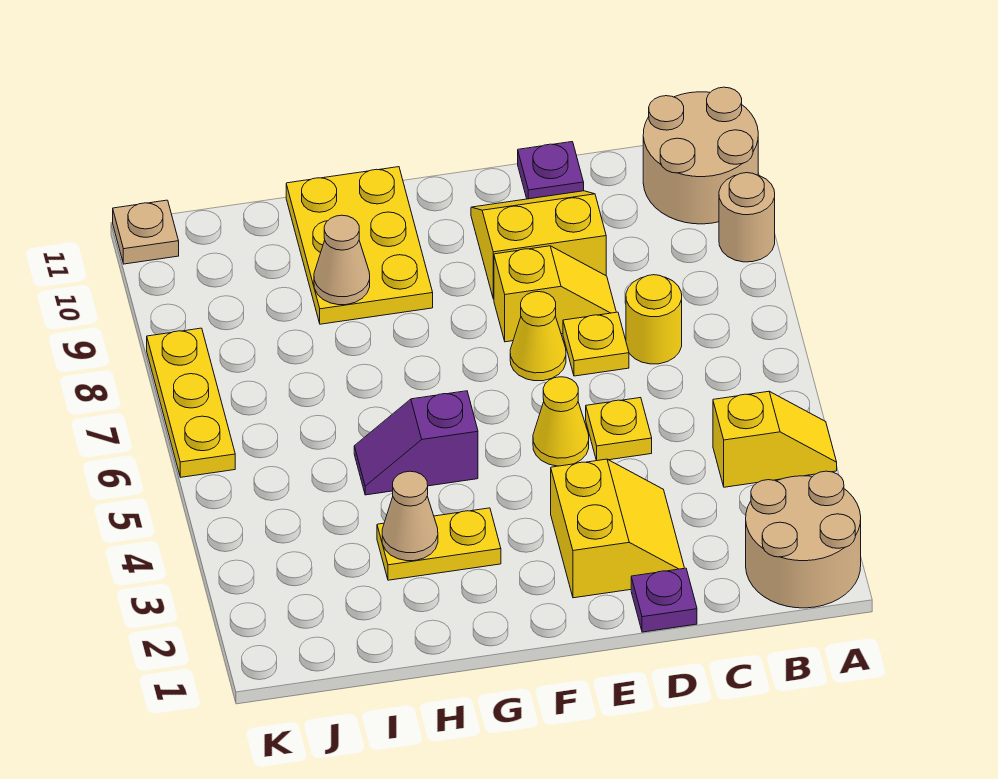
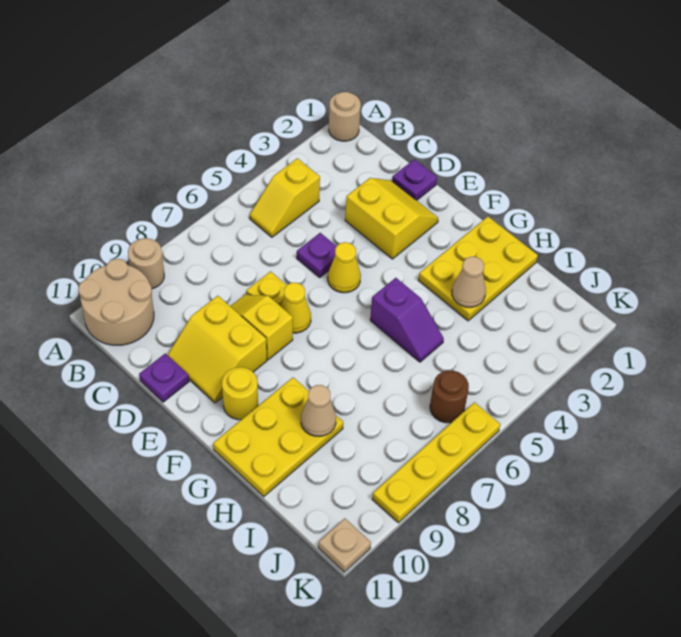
tan round brick A1:B2 level 1 -> tan round brick A1 level 1
yellow slope A4:B4 level 1 top B -> yellow slope B4:B5 level 1 top 4
yellow round brick C7 level 1 -> yellow round brick F10 level 1
yellow slope D2:E3 level 1 top E -> yellow slope D2:E3 level 1 top 3
yellow plate D5 level 1 -> purple plate D5 level 1
yellow plate G3:H3 level 1 -> yellow plate G1:H3 level 1
none -> brown round brick J6 level 1
yellow plate K6:K8 level 1 -> yellow plate K6:K9 level 1

